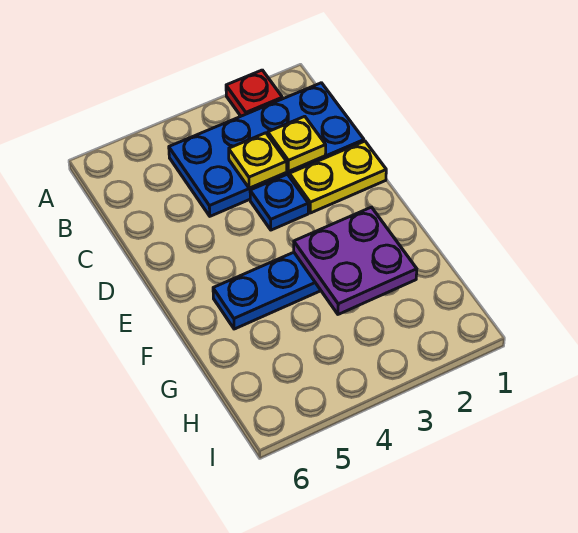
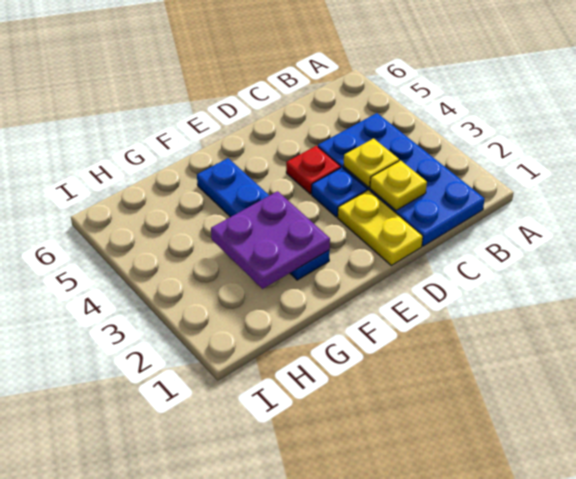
red plate A2 level 1 -> red plate D4 level 1

